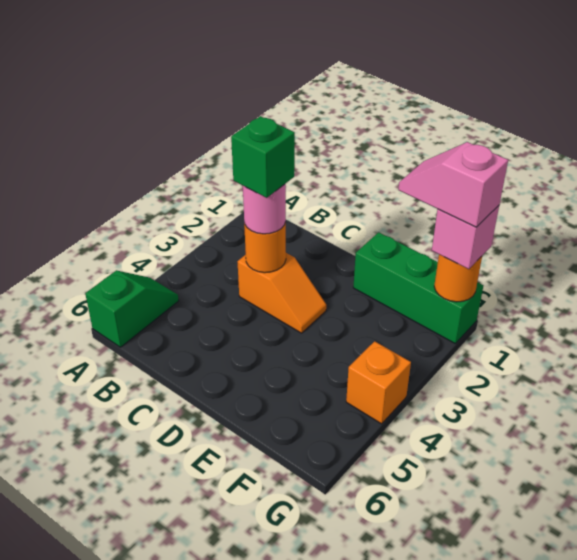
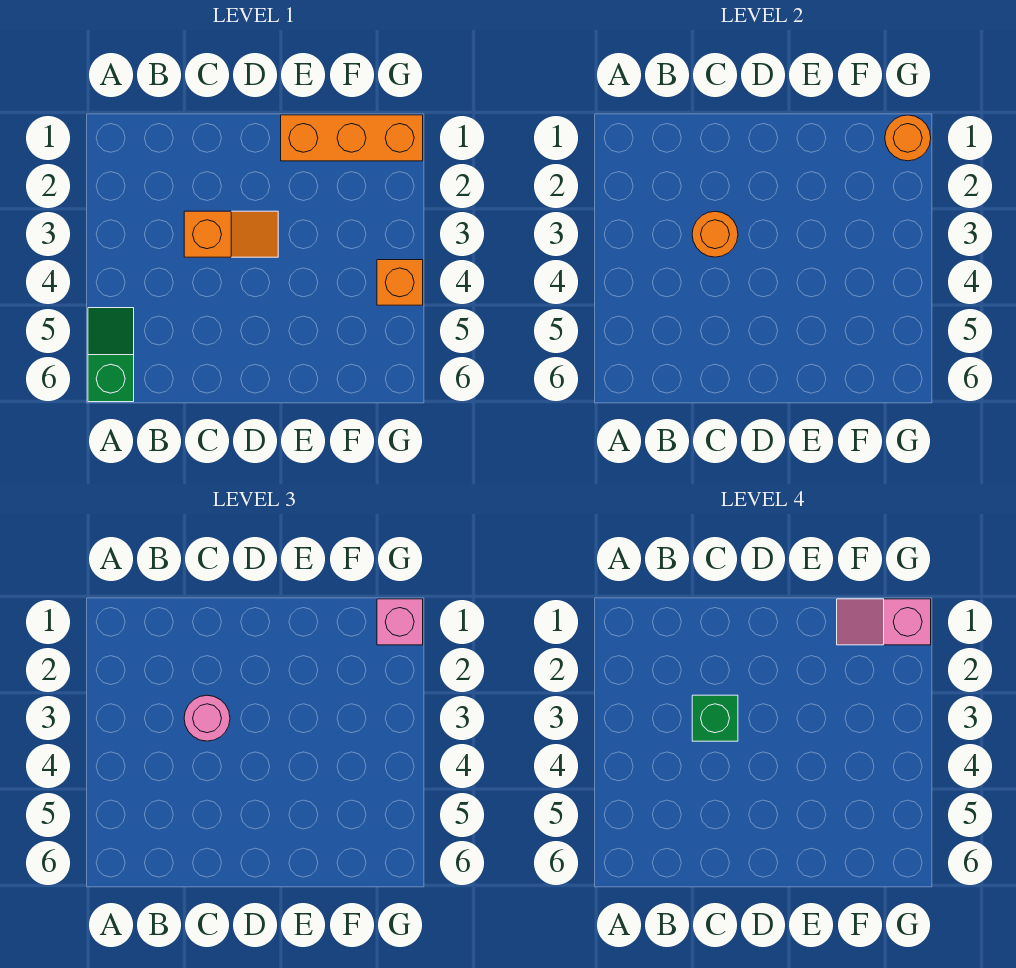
green brick E1:G1 level 1 -> orange brick E1:G1 level 1

